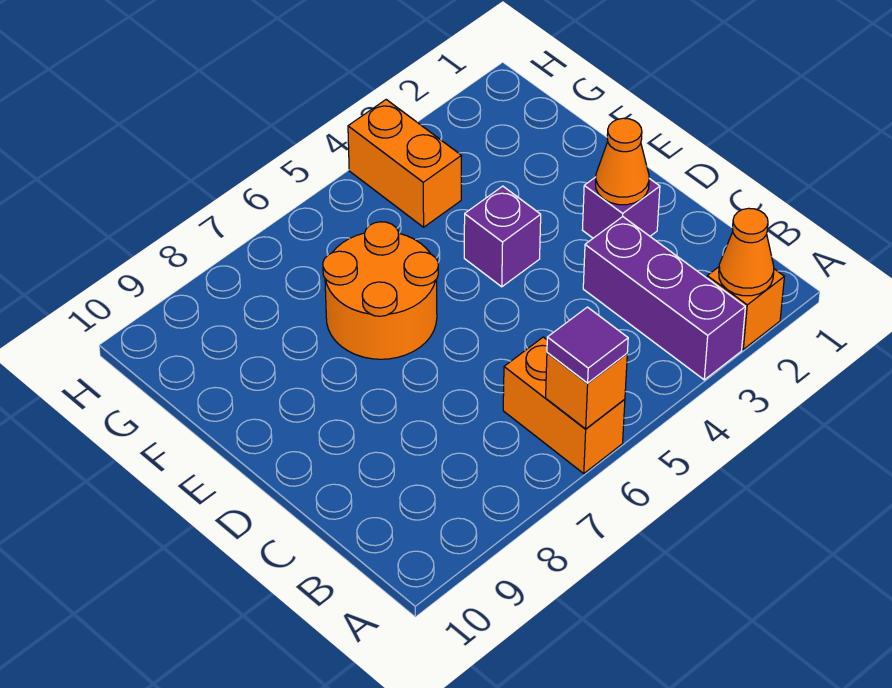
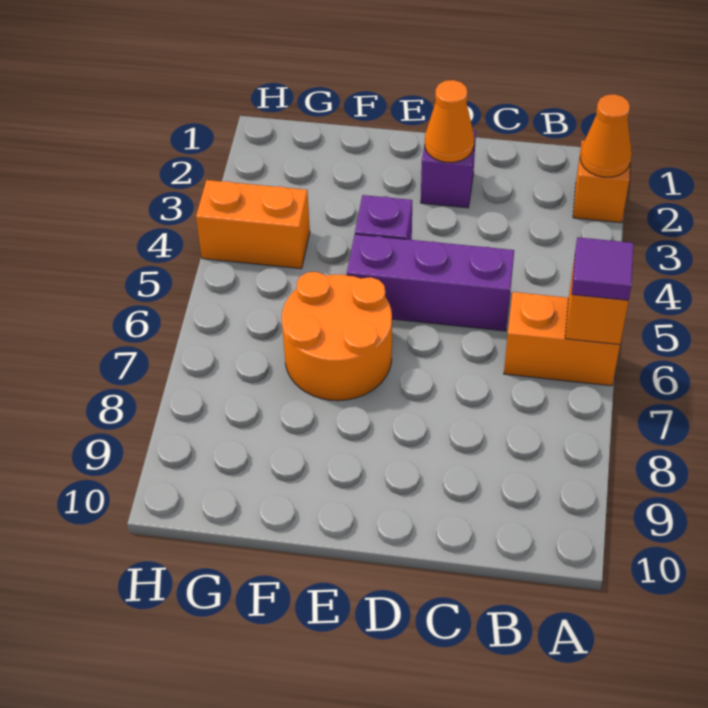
purple brick A3:C3 level 1 -> purple brick C5:E5 level 1

